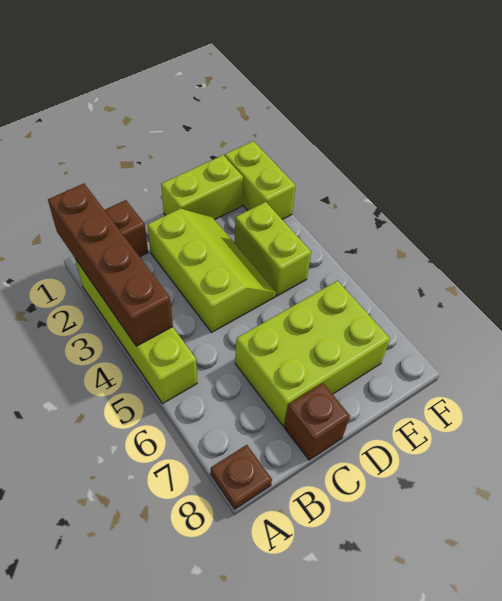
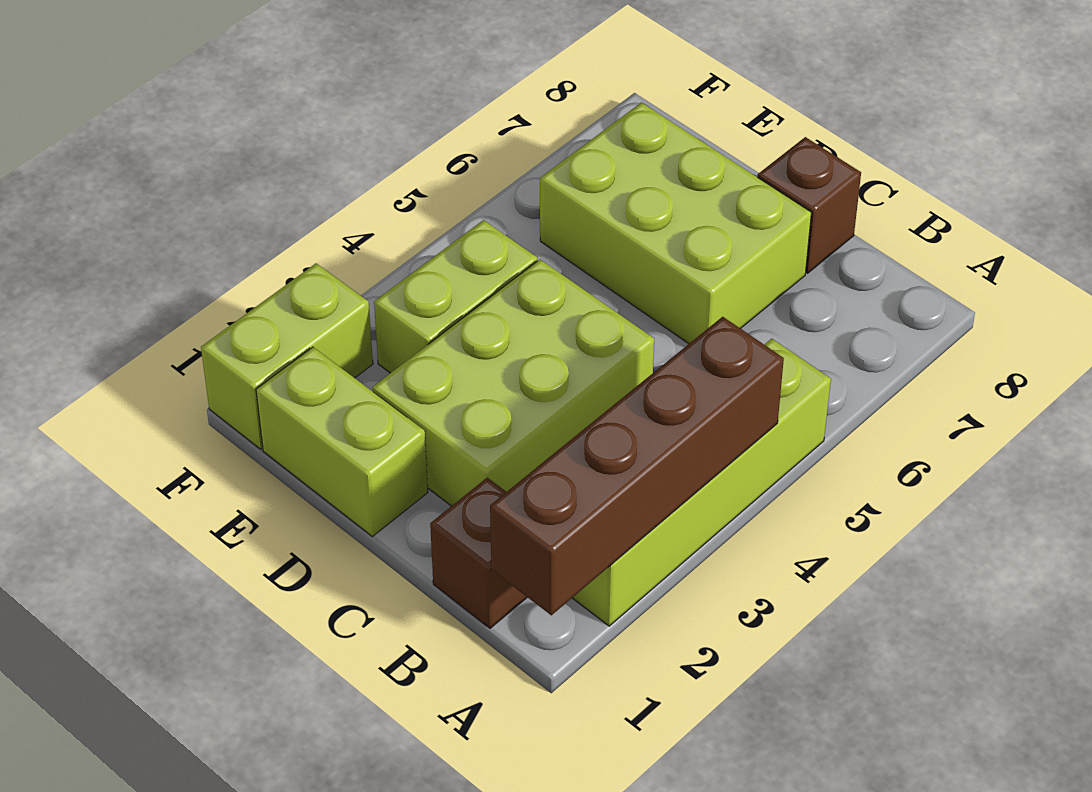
brown plate A8 level 1 -> none
lime slope C2:D4 level 1 top C -> lime brick C2:D4 level 1

